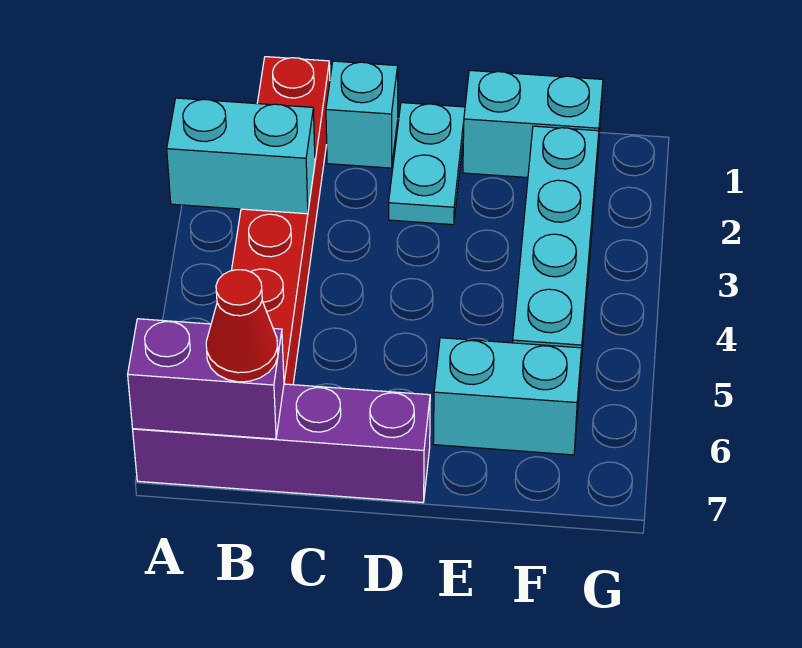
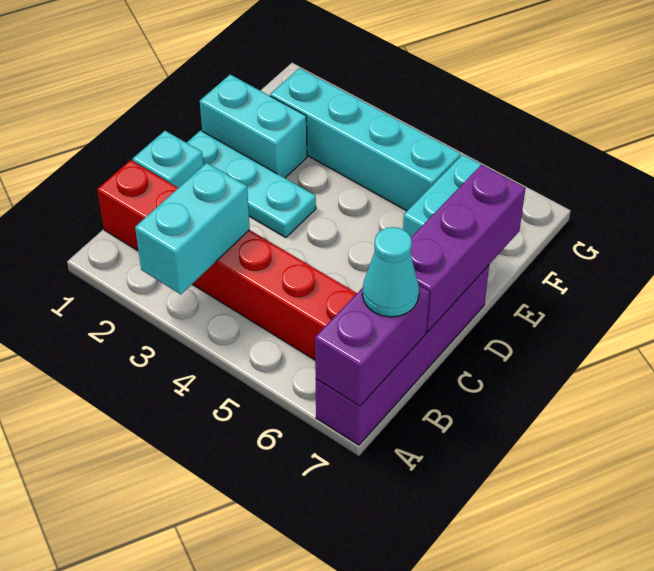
red cone B7 level 3 -> cyan cone B7 level 3
none -> purple brick C7:E7 level 2
cyan plate D1:D2 level 1 -> cyan plate D1:D3 level 1
cyan brick E1:F1 level 1 -> cyan brick E1:E2 level 1

